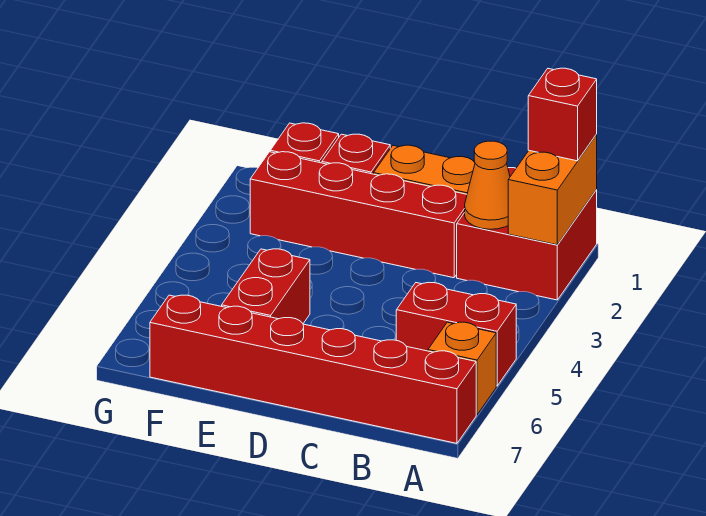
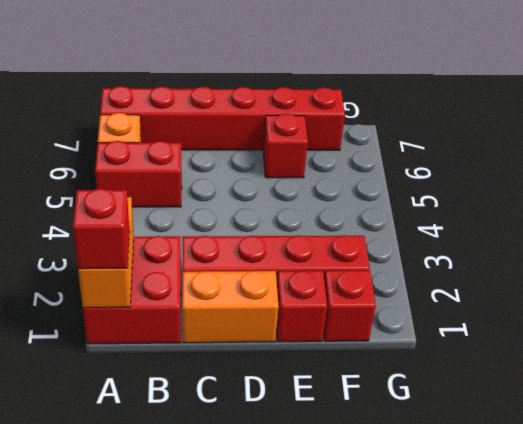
orange cone B2 level 2 -> none
red brick E5:E6 level 1 -> red brick E6 level 1

